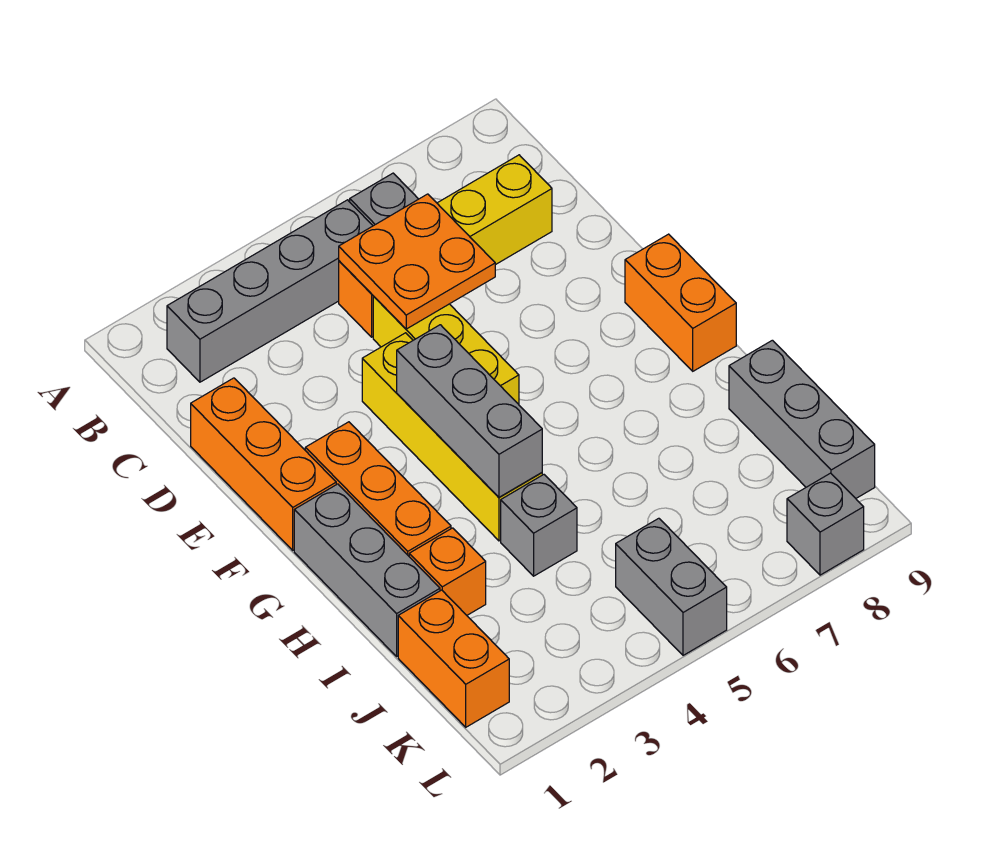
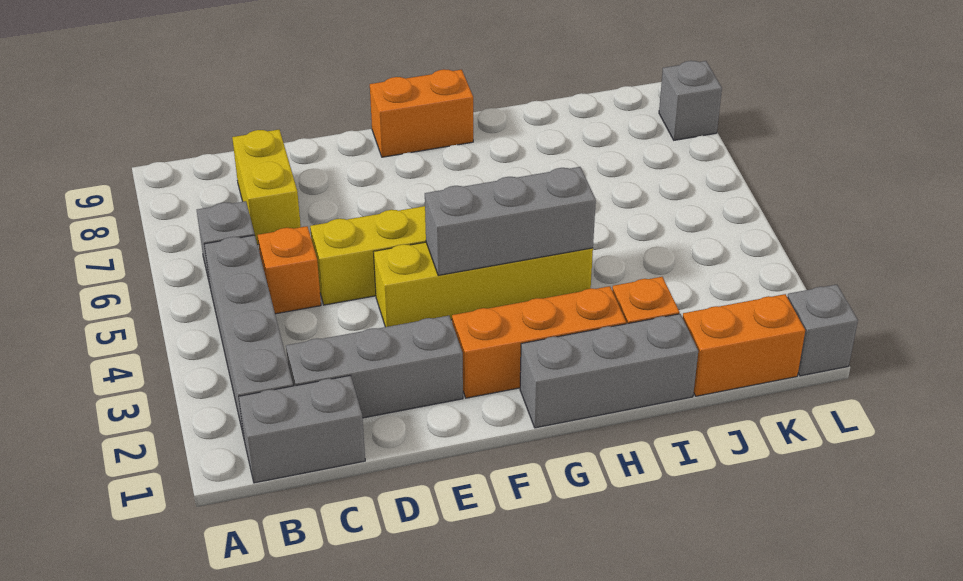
orange plate C5:D6 level 2 -> none
orange brick D1:F1 level 1 -> none
grey brick I4 level 1 -> grey brick L1 level 1
grey brick I9:K9 level 1 -> grey brick C2:E2 level 1
grey brick K5:L5 level 1 -> grey brick B1:C1 level 1

